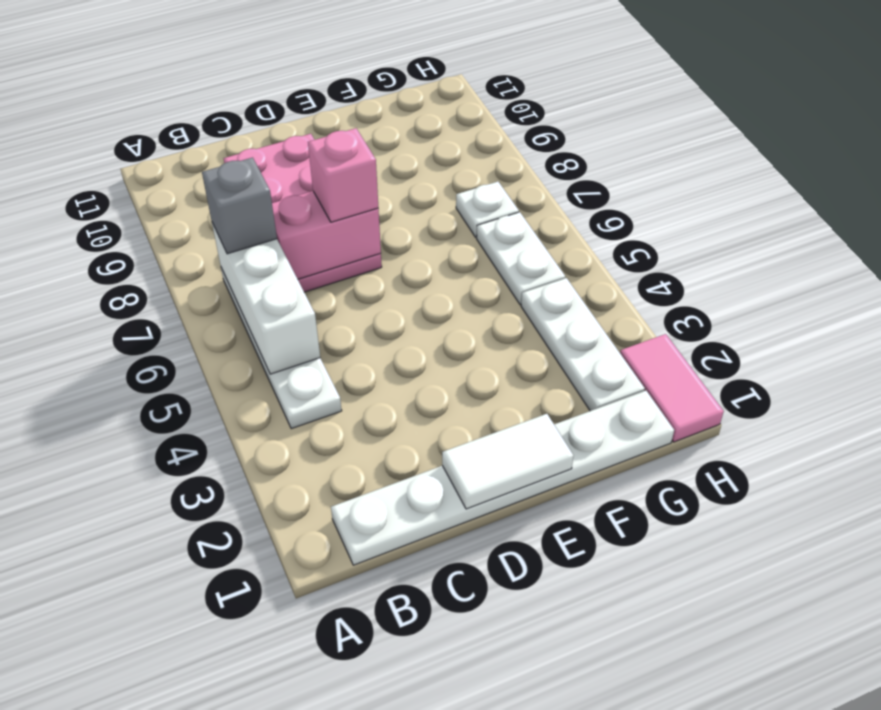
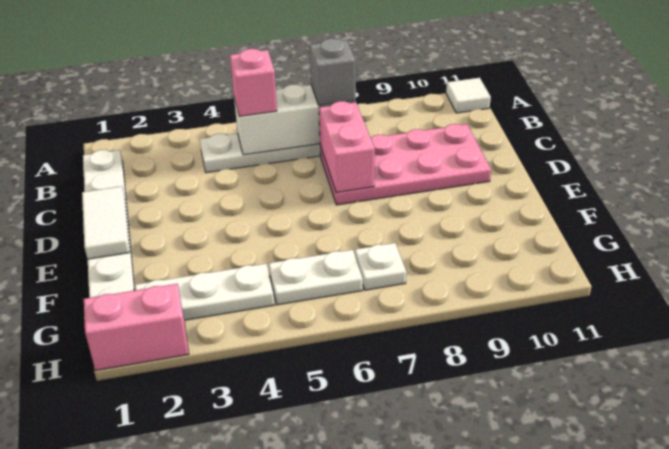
none -> white tile A11 level 1
pink brick D7 level 3 -> pink brick B5 level 3
pink tile H1:H2 level 1 -> pink brick H1:H2 level 1

